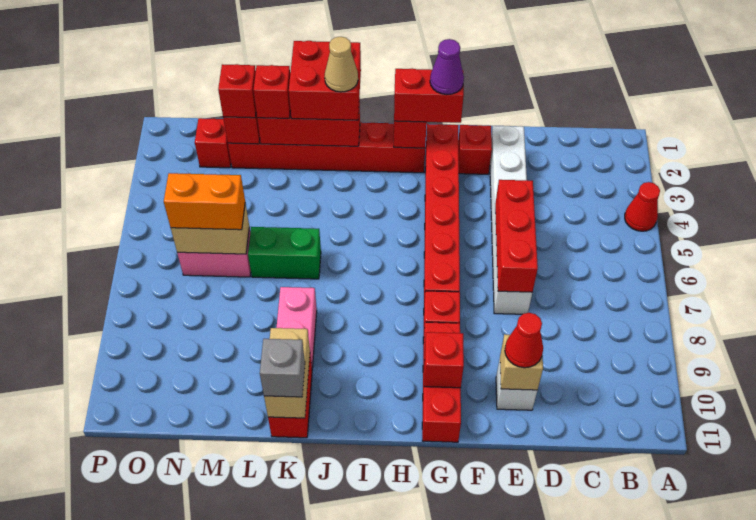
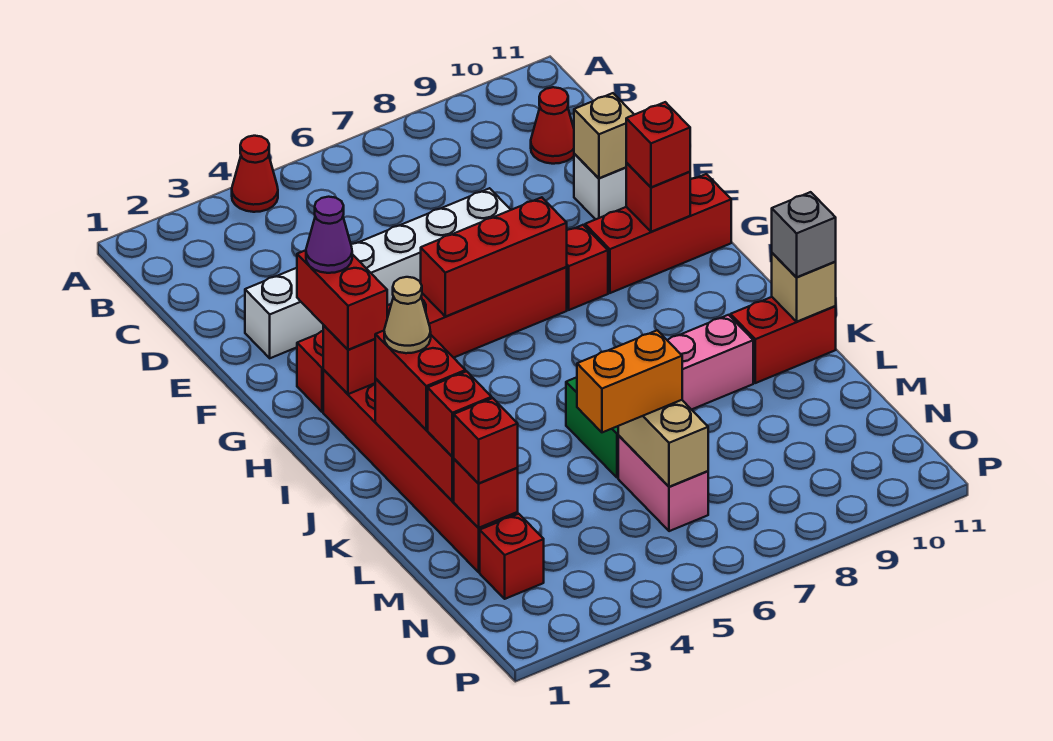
red brick E5:E7 level 2 -> red brick G5:G7 level 2
red cone E10 level 3 -> red cone C10 level 1
red brick F2 level 1 -> red brick G10 level 3
red brick J1:K2 level 3 -> red brick J2:K2 level 3
tan brick K10:K11 level 2 -> tan brick K11 level 2
orange brick M6:N6 level 3 -> orange brick M5:M6 level 3

